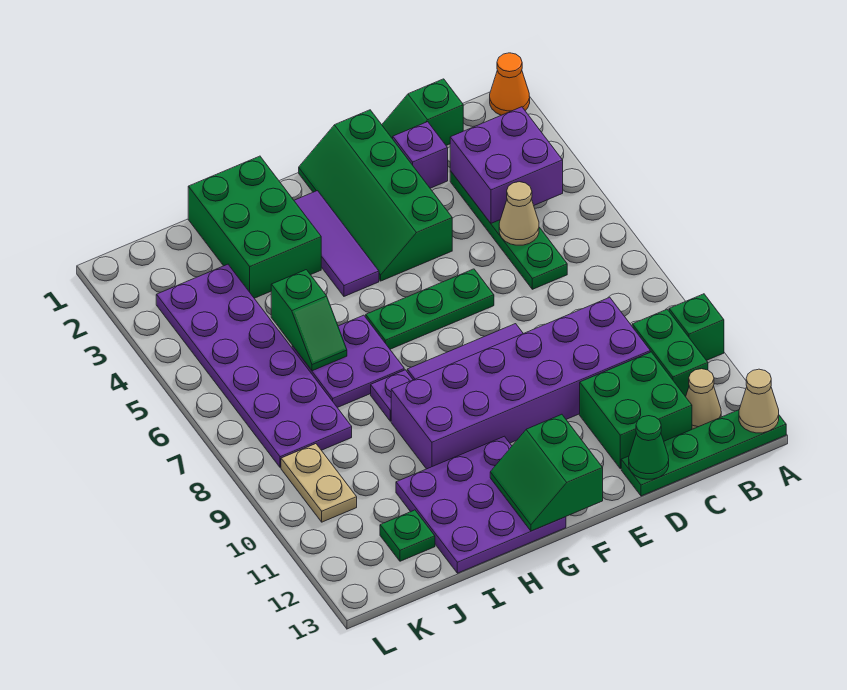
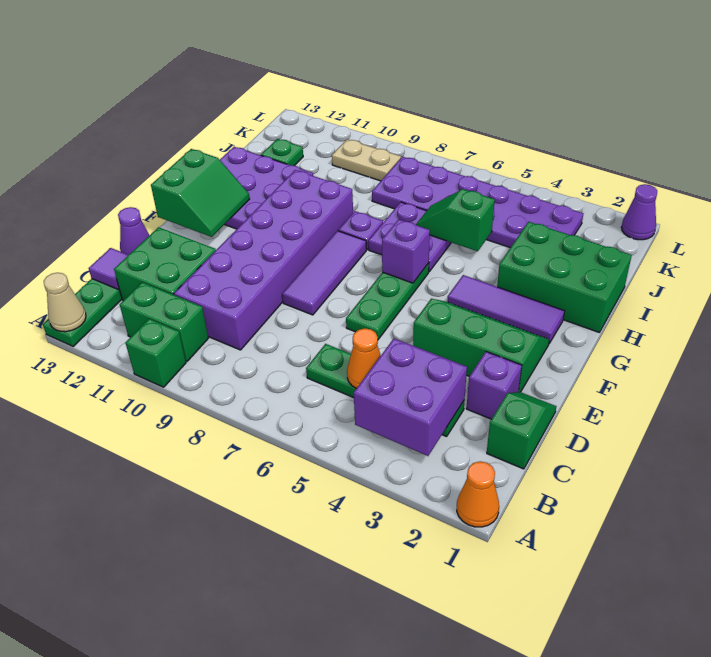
tan cone B12 level 1 -> none
tan cone C5 level 2 -> orange cone C5 level 2
none -> purple tile C13 level 2
green cone D13 level 2 -> purple cone D13 level 2
green slope E1:F4 level 1 top E -> green slope E2:F4 level 1 top E
green slope F12:G13 level 2 top F -> green slope F12:G13 level 2 top 13
none -> purple brick G6 level 2
none -> purple cone L1 level 1

